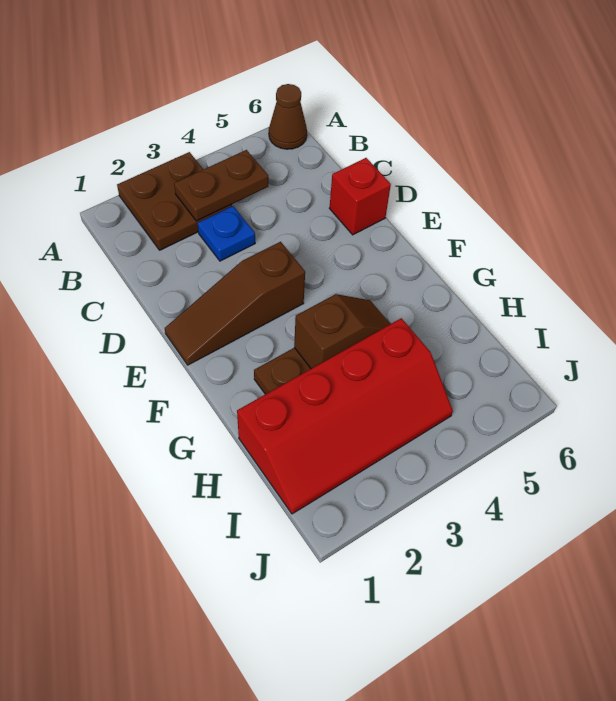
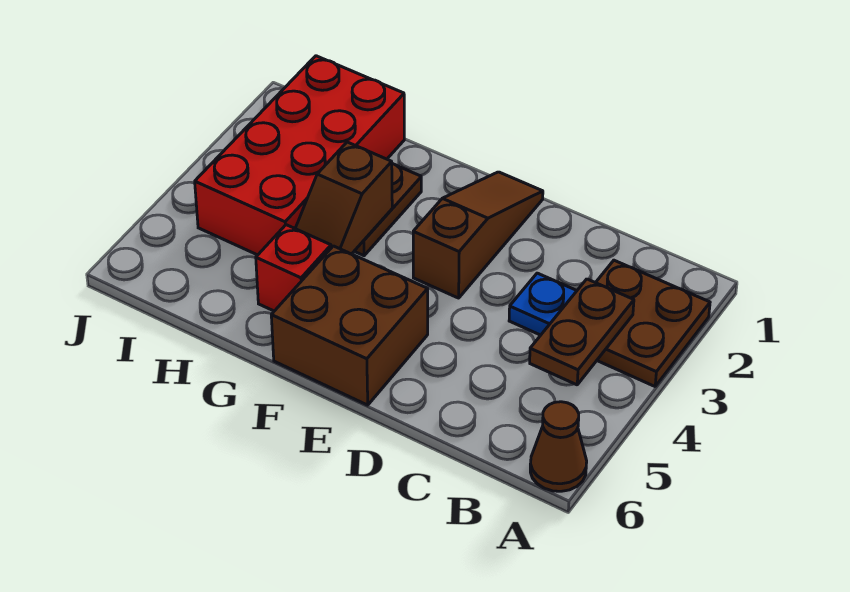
red brick D6 level 1 -> red brick G5 level 1
none -> brown brick E5:F6 level 1
red slope H1:I4 level 1 top H -> red brick H1:I4 level 1

